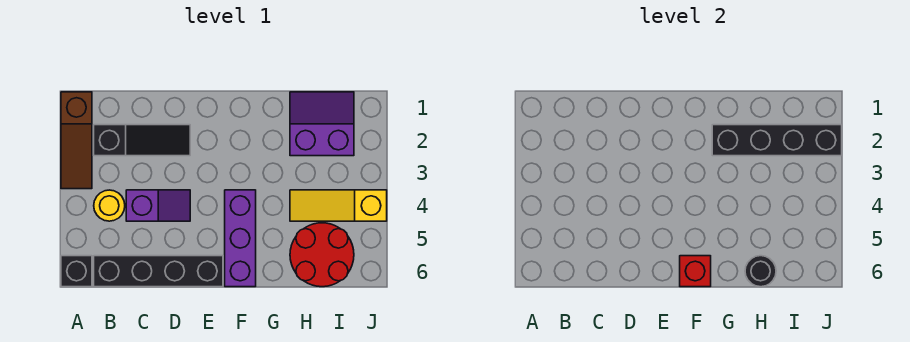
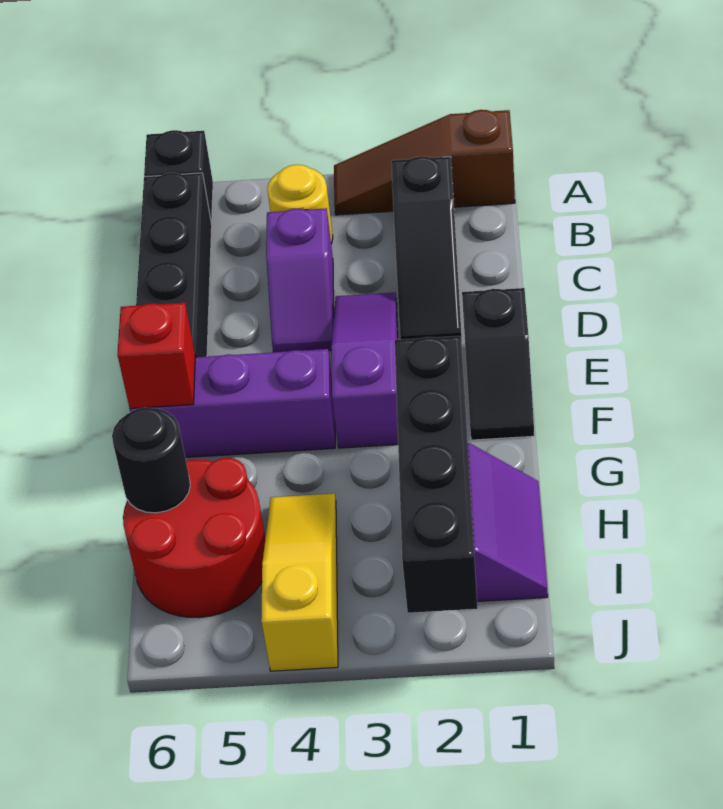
none -> purple slope D3:F3 level 1 top F
none -> black slope E1:F1 level 1 top E

